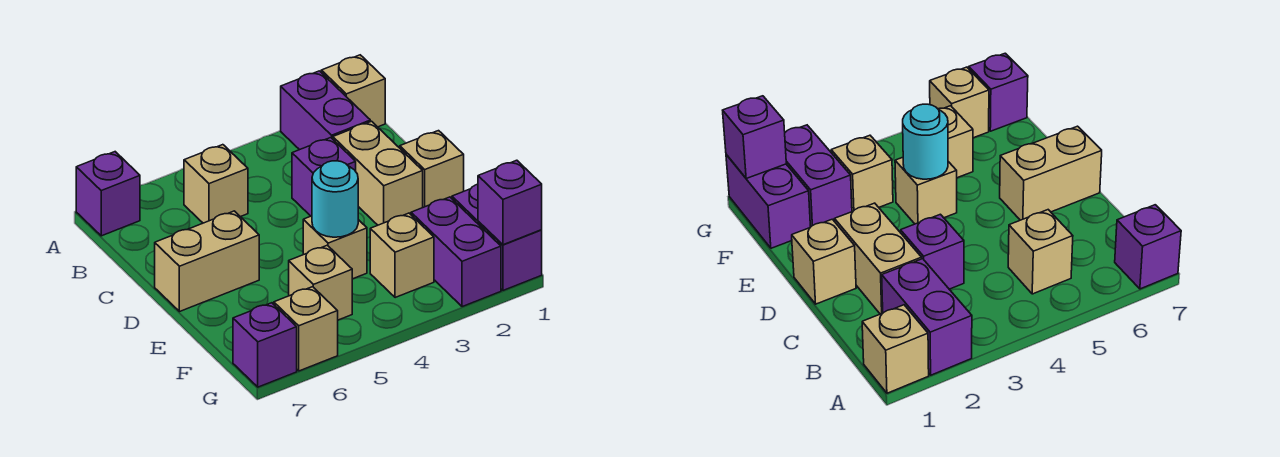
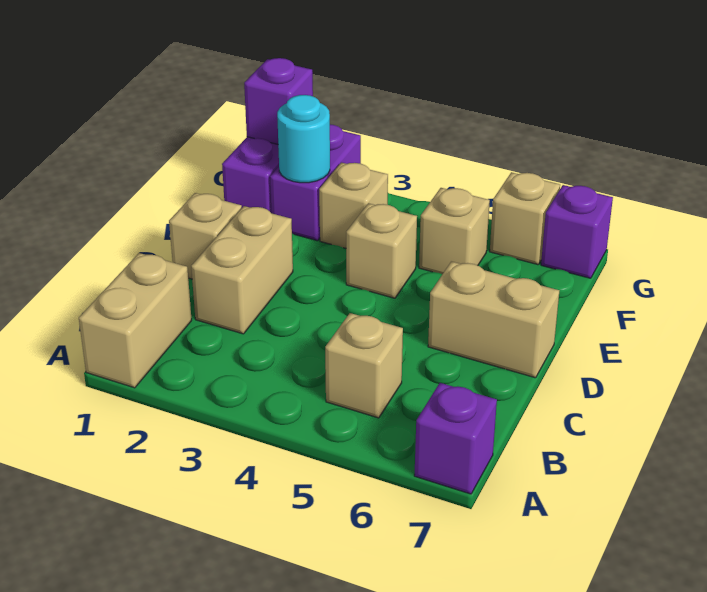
tan brick A1 level 1 -> tan brick A1:B1 level 1
purple brick A2:B2 level 1 -> none
purple brick C3 level 1 -> none
cyan round brick E4 level 2 -> cyan round brick F2 level 2

